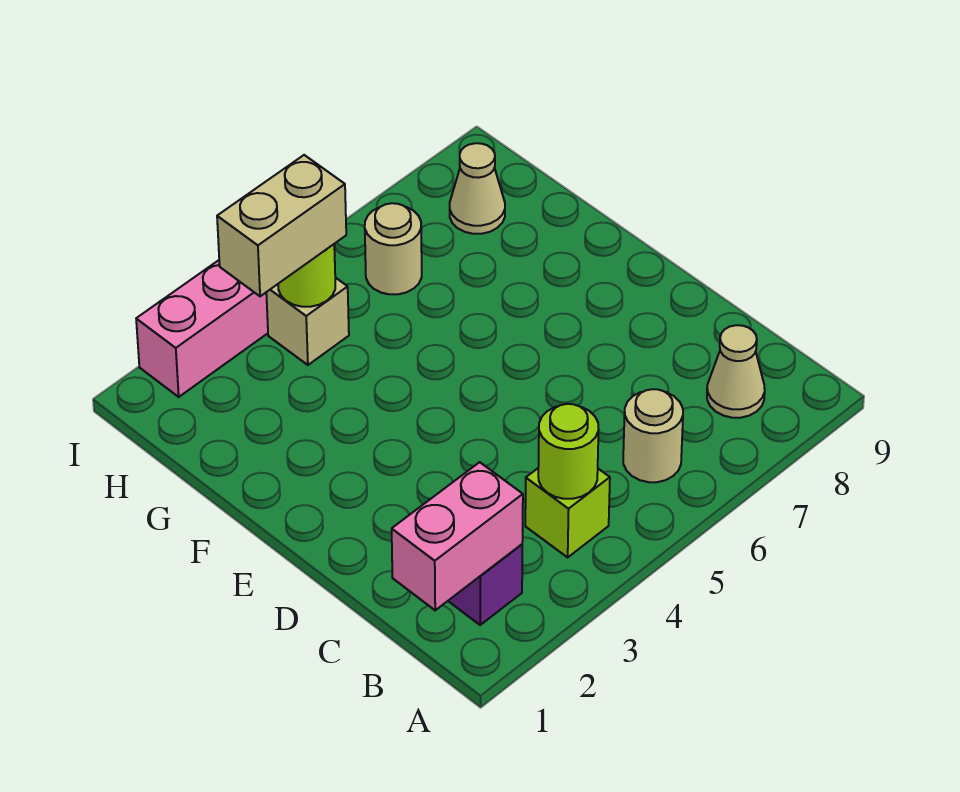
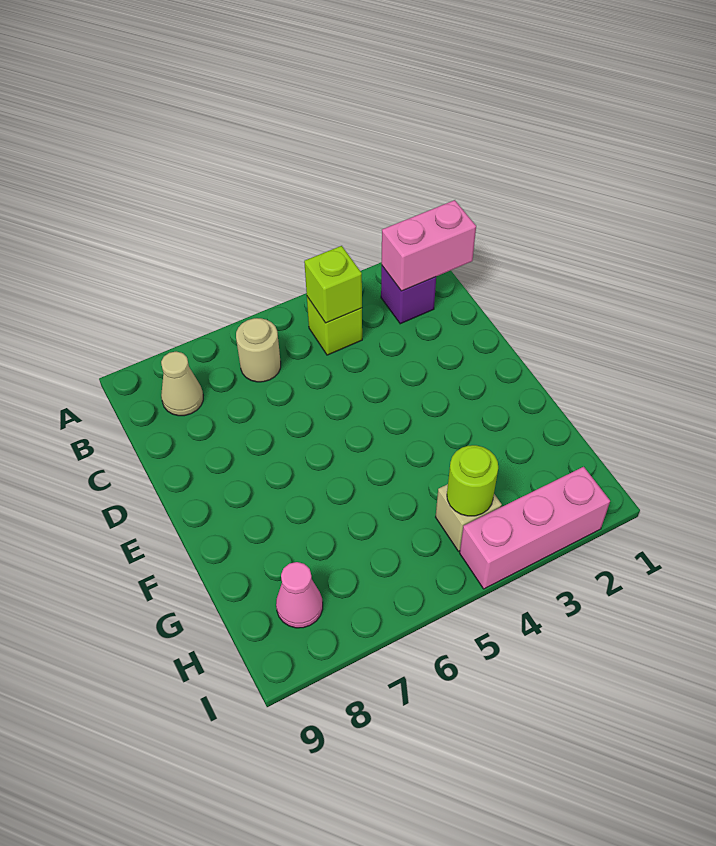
lime round brick B4 level 2 -> lime brick B4 level 2
tan brick H3:H4 level 3 -> none
tan round brick H6 level 1 -> none
tan cone H8 level 1 -> pink cone H8 level 1

